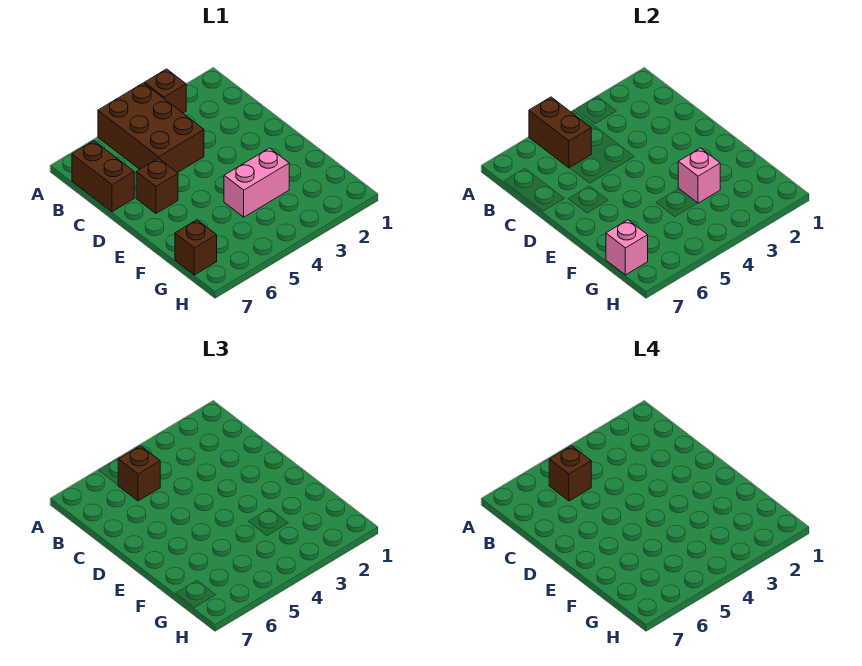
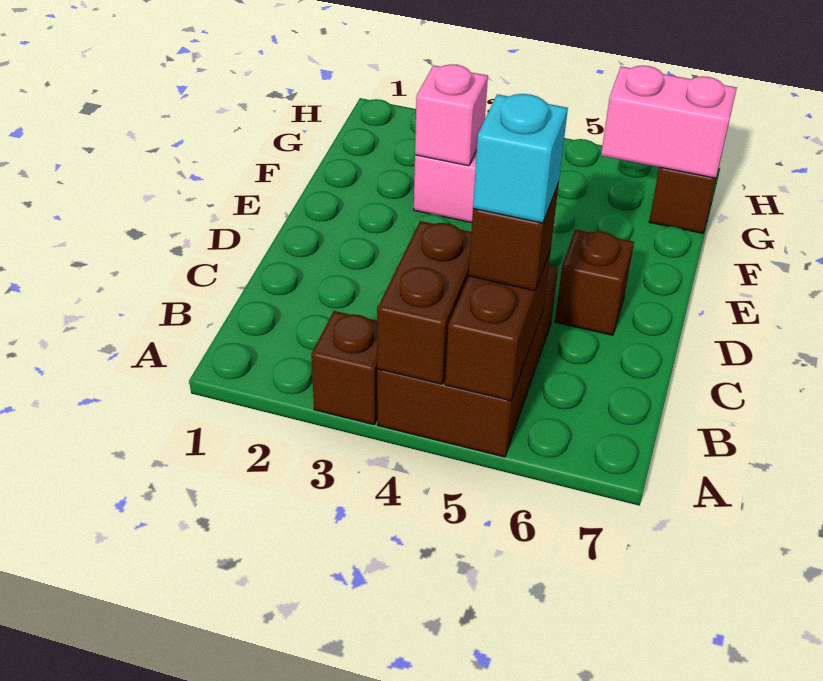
brown brick B5 level 4 -> cyan brick B5 level 4
brown brick B7:C7 level 1 -> brown brick A4:B4 level 2
pink brick G7 level 2 -> pink brick G6:G7 level 2

